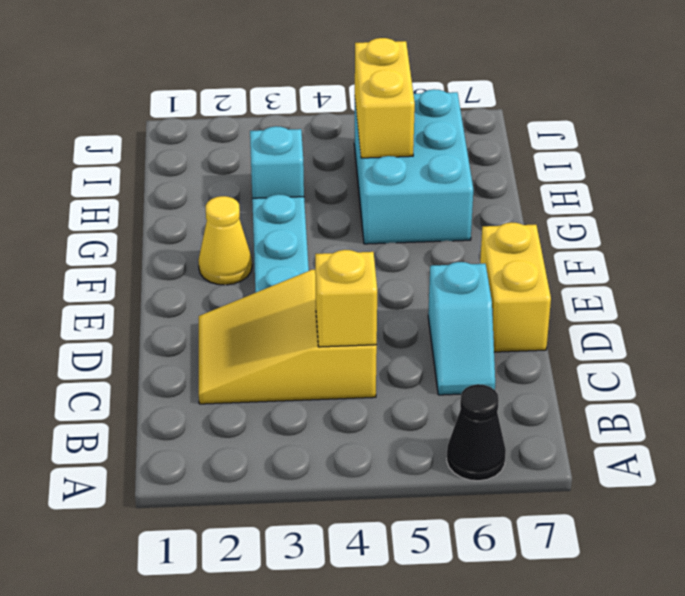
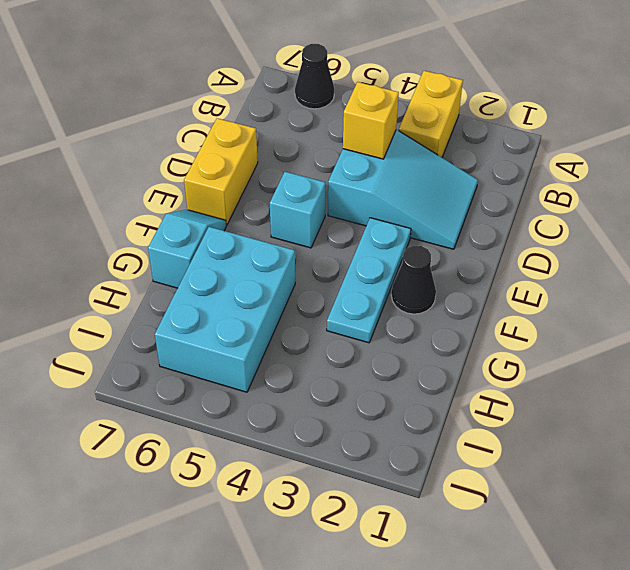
yellow slope C2:D4 level 1 top 4 -> cyan slope C2:D4 level 1 top 4
cyan slope C6:D6 level 1 top D -> cyan slope F7:G7 level 1 top G
yellow cone F2 level 1 -> black cone F2 level 1
cyan brick H3 level 1 -> cyan brick E5 level 1
yellow brick H5:I5 level 2 -> yellow brick A3:B3 level 1

